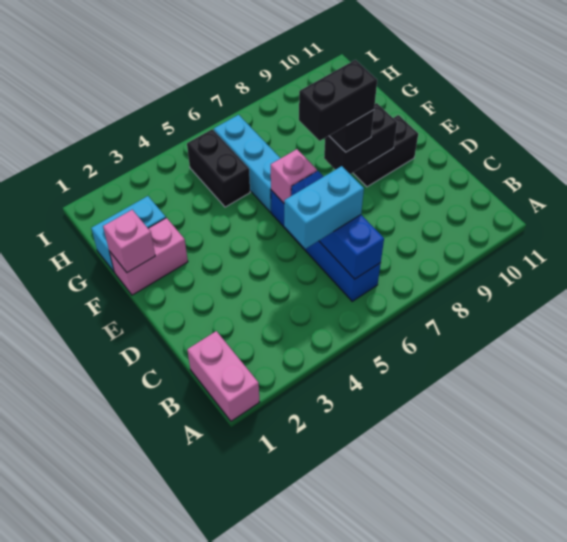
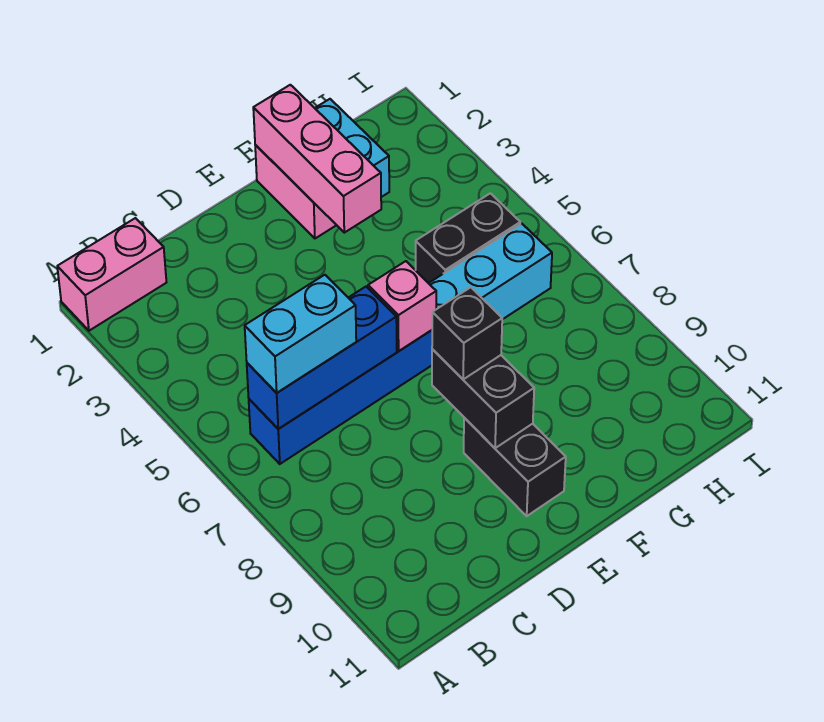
cyan brick C5:C6 level 3 -> cyan brick B6:C6 level 3
black brick E7:E8 level 4 -> none
pink brick F1 level 2 -> pink brick F1:F3 level 2

